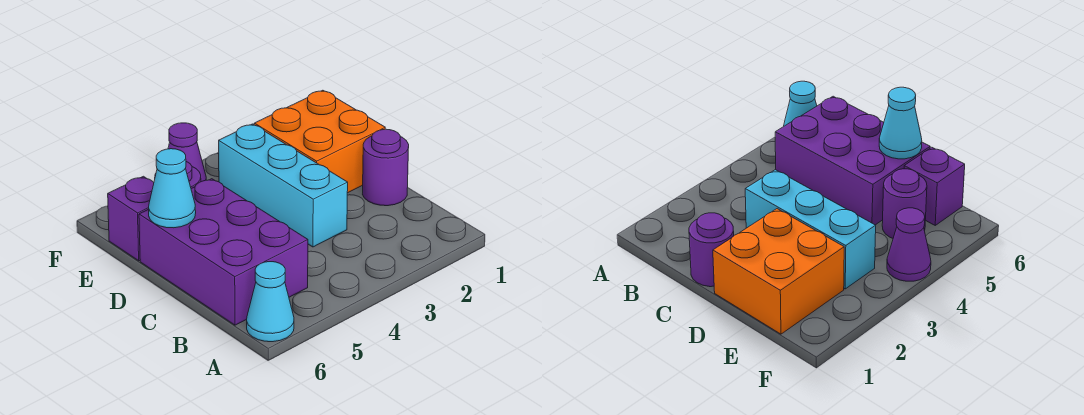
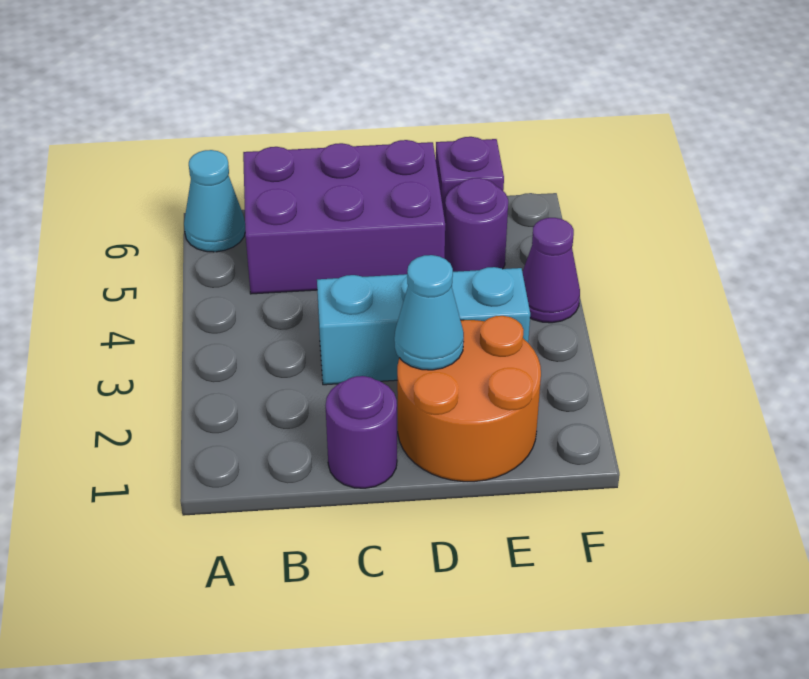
orange brick D1:E2 level 1 -> orange round brick D1:E2 level 1
cyan cone D6 level 2 -> cyan cone D2 level 2

